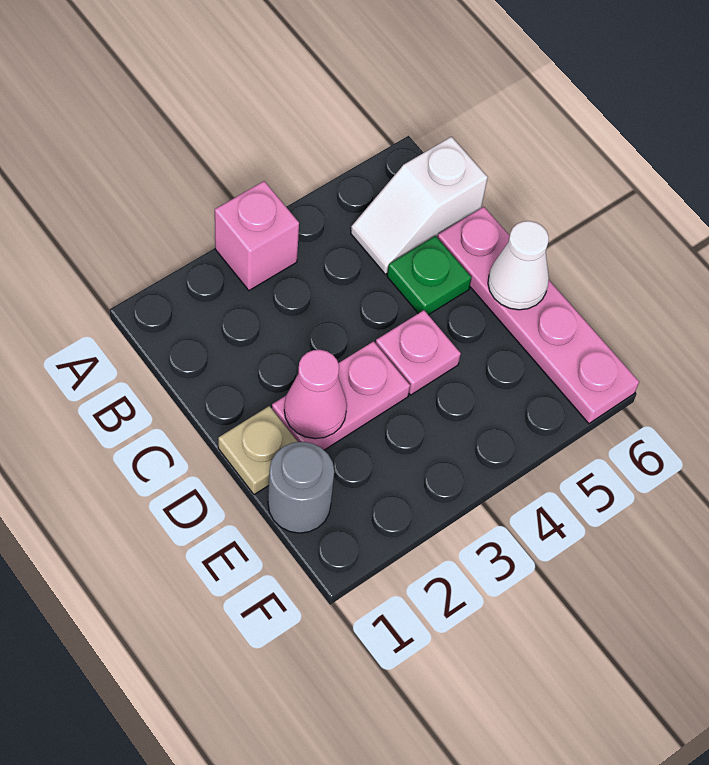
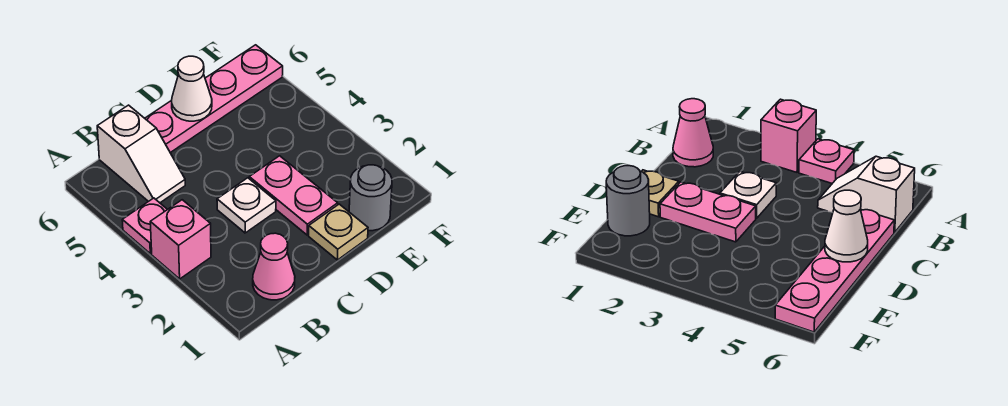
none -> white plate C3 level 1
green plate C5 level 1 -> none
pink cone D2 level 2 -> pink cone B1 level 1
pink plate D4 level 1 -> pink plate A4 level 1

